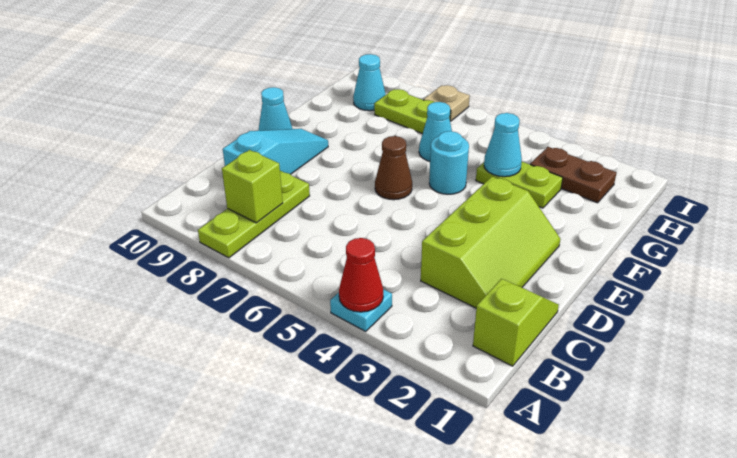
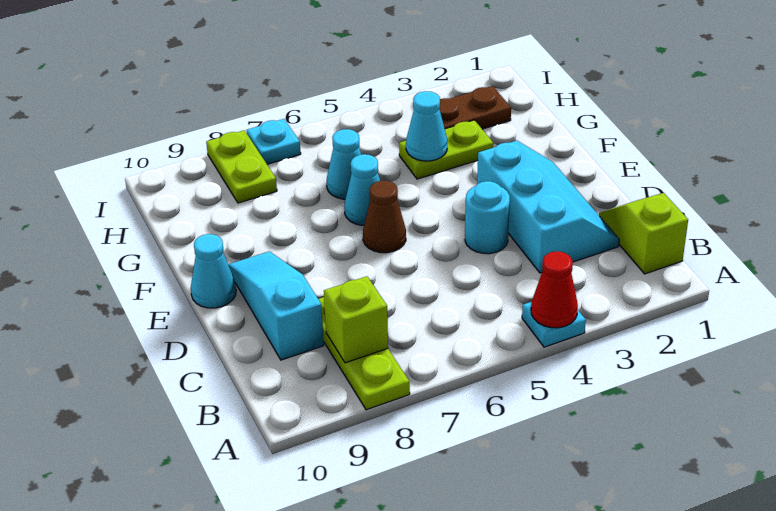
lime slope C2:E3 level 1 top 3 -> cyan slope C2:E3 level 1 top 3
cyan round brick F5 level 1 -> cyan round brick D4 level 1
lime plate H7:H8 level 1 -> lime plate H8:I8 level 1
cyan cone H9 level 1 -> cyan cone F6 level 1
tan plate I7 level 1 -> cyan plate I7 level 1

